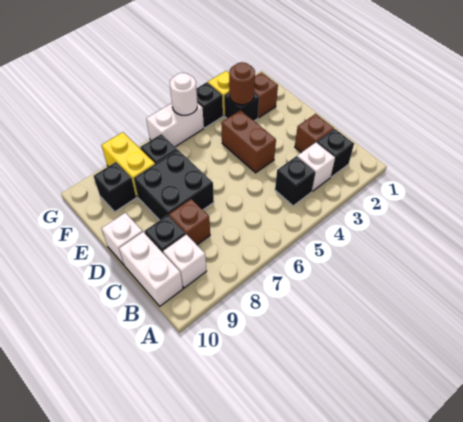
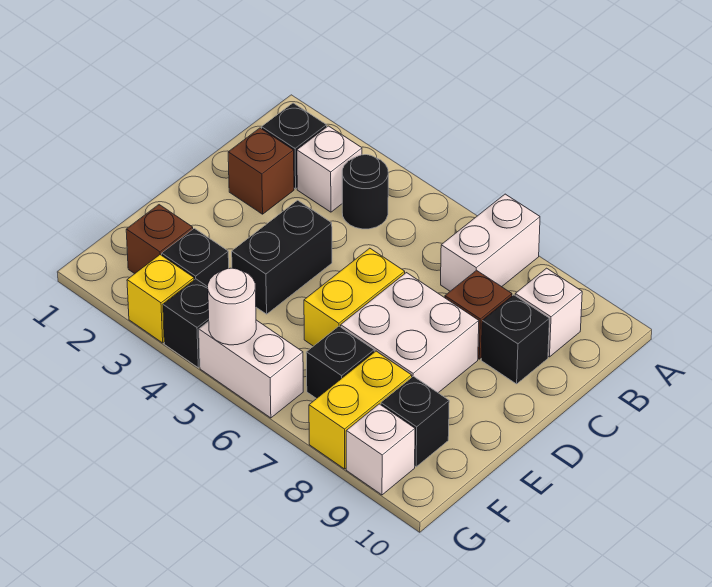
black brick B4 level 1 -> black round brick B4 level 1
white brick B10:C10 level 1 -> white brick A7:B7 level 1
brown brick D4:E4 level 1 -> black brick D4:E4 level 1
none -> yellow brick D6:E6 level 1
black brick D7:E8 level 1 -> white brick D7:E8 level 1
white brick D10 level 1 -> white brick G9 level 1
brown round brick F3 level 2 -> none

